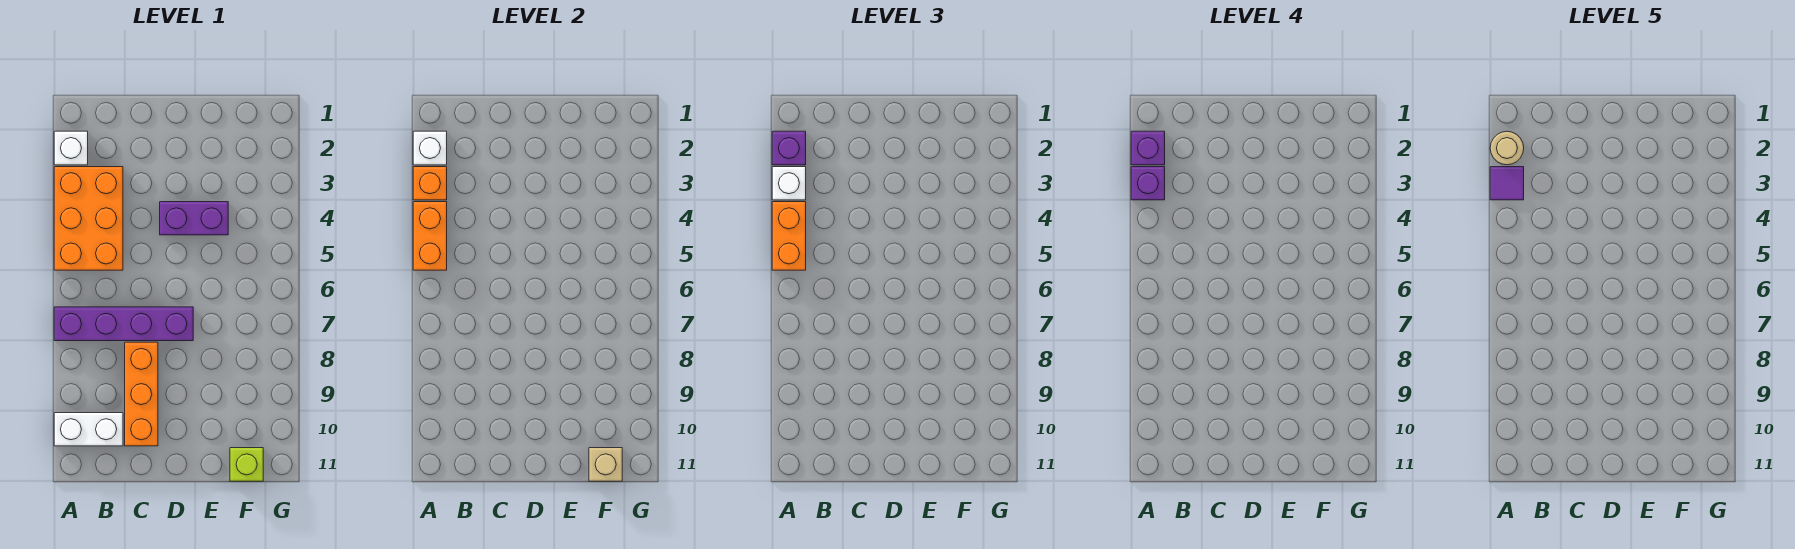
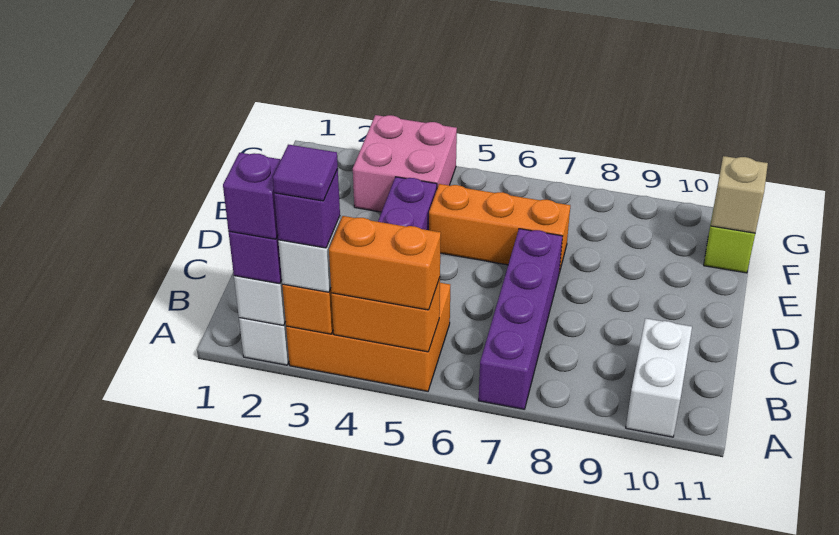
tan round brick A2 level 5 -> none
orange brick C8:C10 level 1 -> orange brick E5:E7 level 1
none -> pink brick F3:G4 level 1

